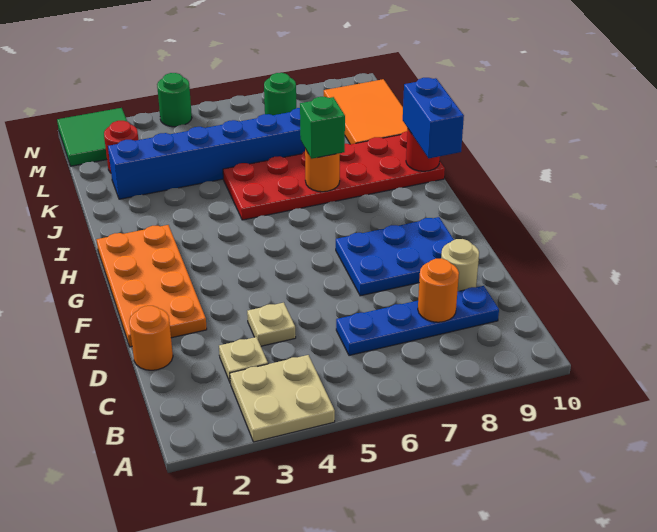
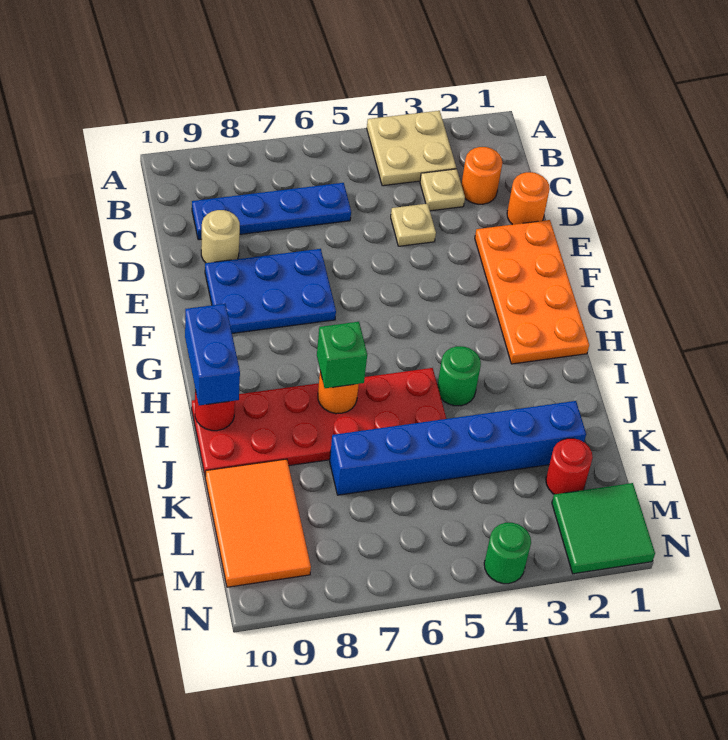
orange round brick C8 level 2 -> orange round brick C2 level 1
green round brick M7 level 1 -> green round brick I4 level 1

